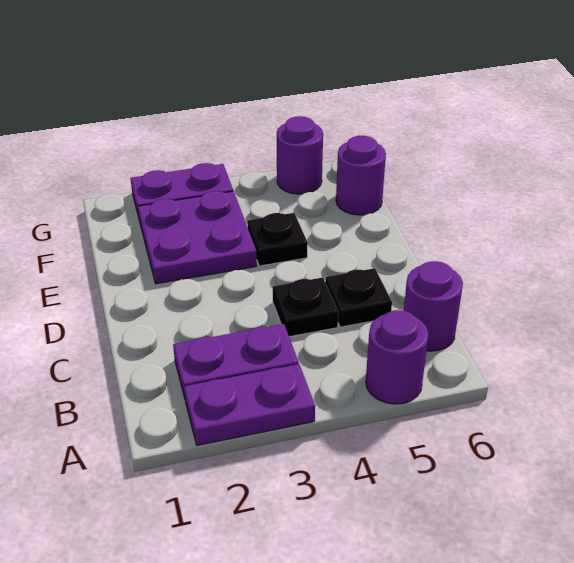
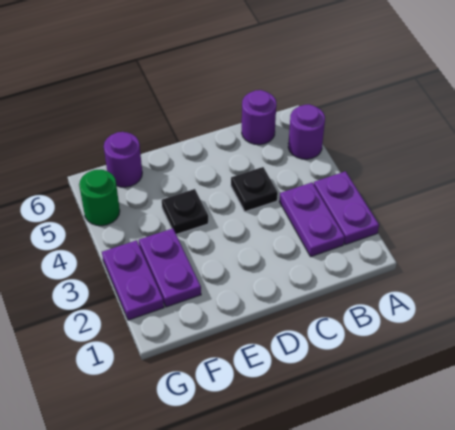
black plate C5 level 1 -> none
purple plate E2:F3 level 1 -> purple plate F2:F3 level 1
purple round brick G5 level 1 -> green round brick G5 level 1

